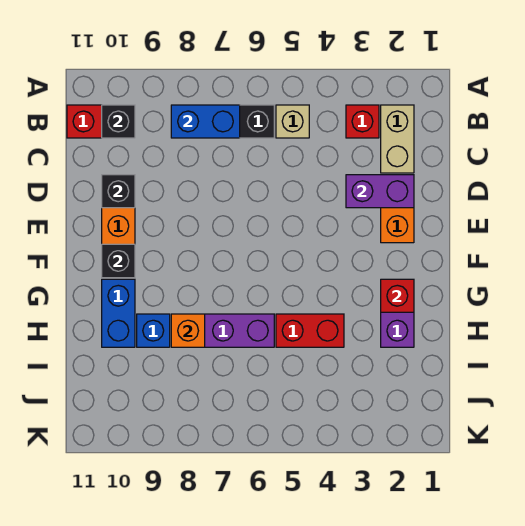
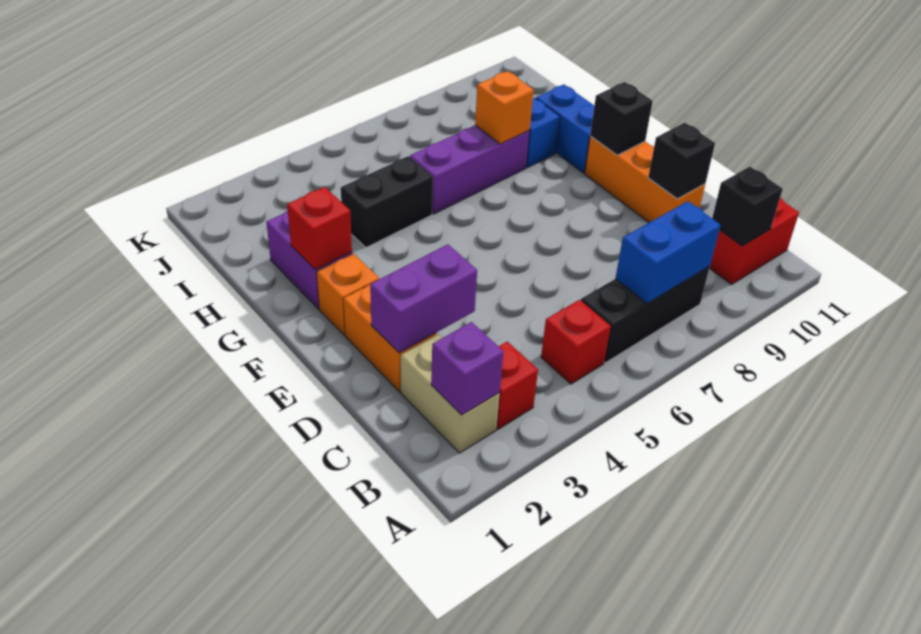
none -> purple brick B2 level 2
tan brick B5 level 1 -> red brick B5 level 1
none -> orange brick F2 level 1
red brick H4:H5 level 1 -> black brick H4:H5 level 1

